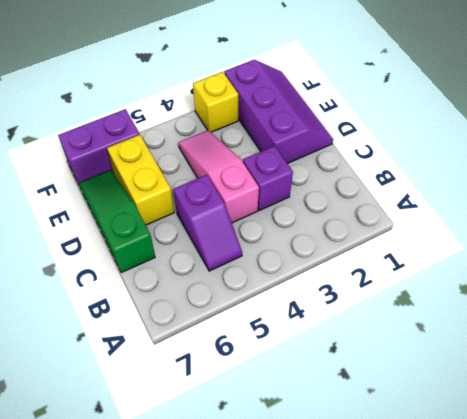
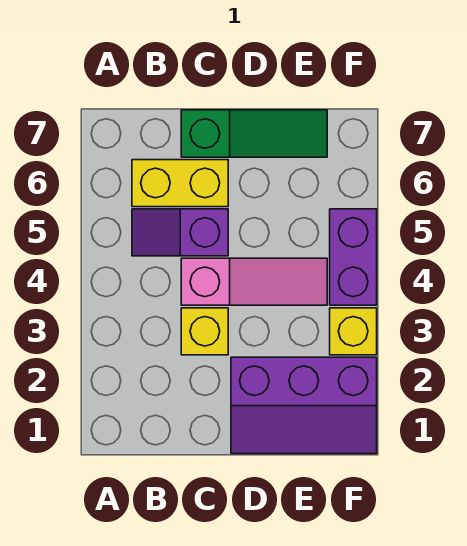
purple brick C3 level 1 -> yellow brick C3 level 1
yellow brick D6:E6 level 1 -> yellow brick B6:C6 level 1
purple brick F6:F7 level 1 -> purple brick F4:F5 level 1

